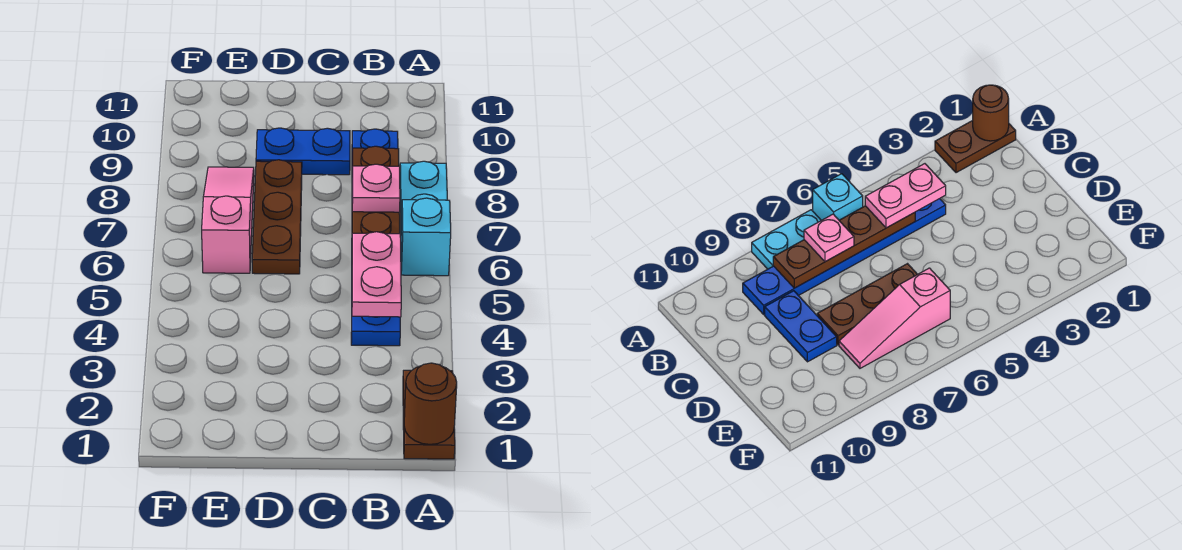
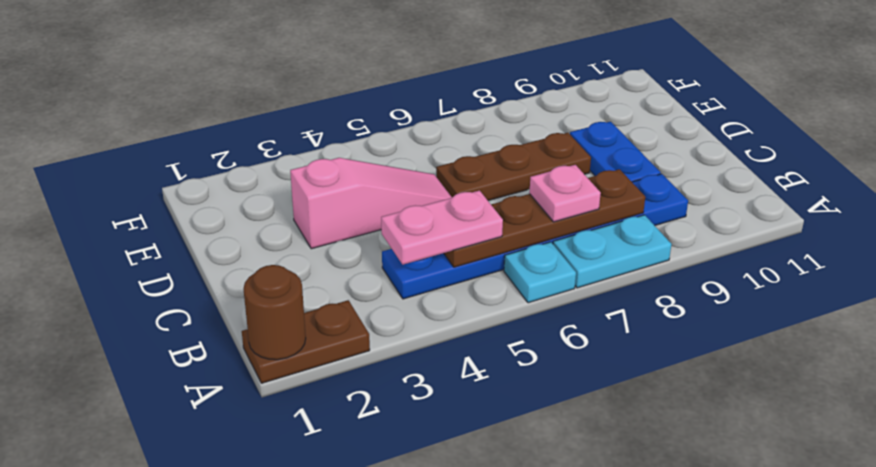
cyan brick A6 level 1 -> cyan plate A6 level 1
pink slope E6:E8 level 1 top 6 -> pink slope D3:D5 level 1 top 3

